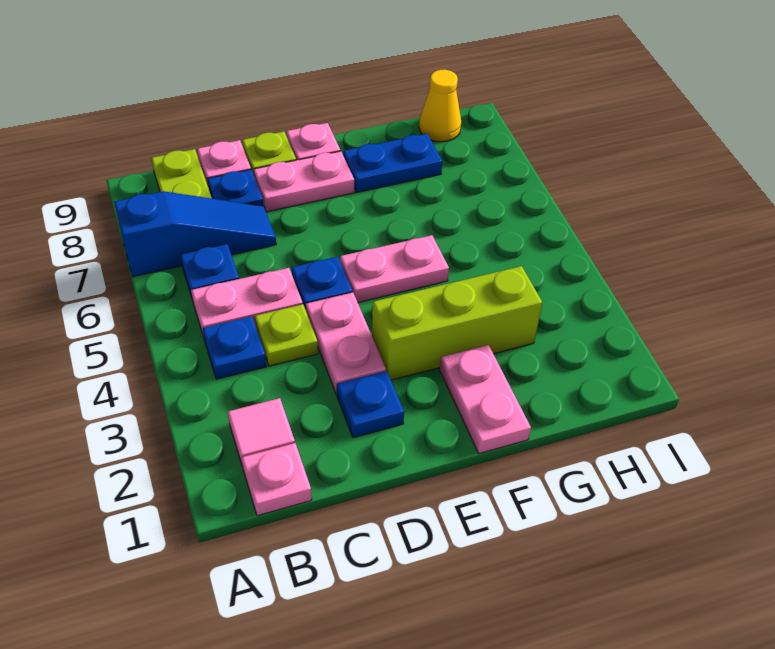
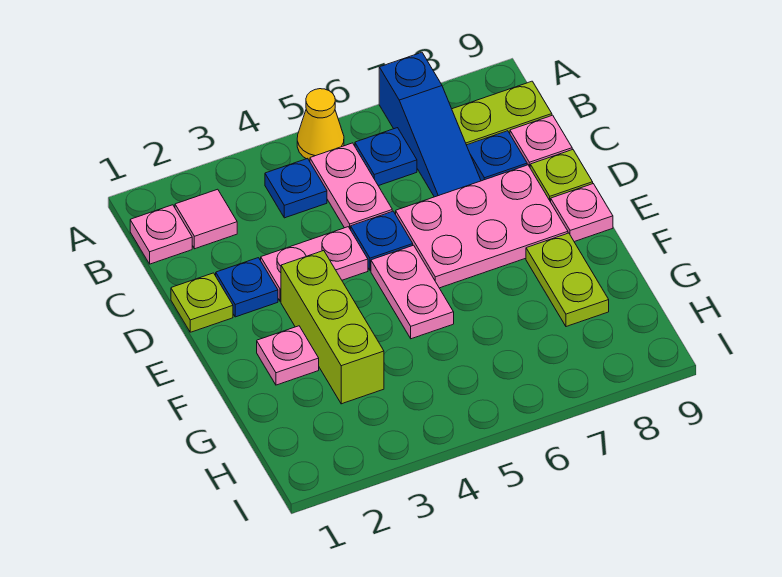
lime plate C4 level 1 -> lime plate D1 level 1
pink plate D8:E8 level 1 -> pink plate D6:E8 level 1
pink plate F1:F2 level 1 -> pink plate F2 level 1
blue plate F8:G8 level 1 -> lime plate F8:G8 level 1
yellow cone H9 level 1 -> yellow cone A5 level 1

